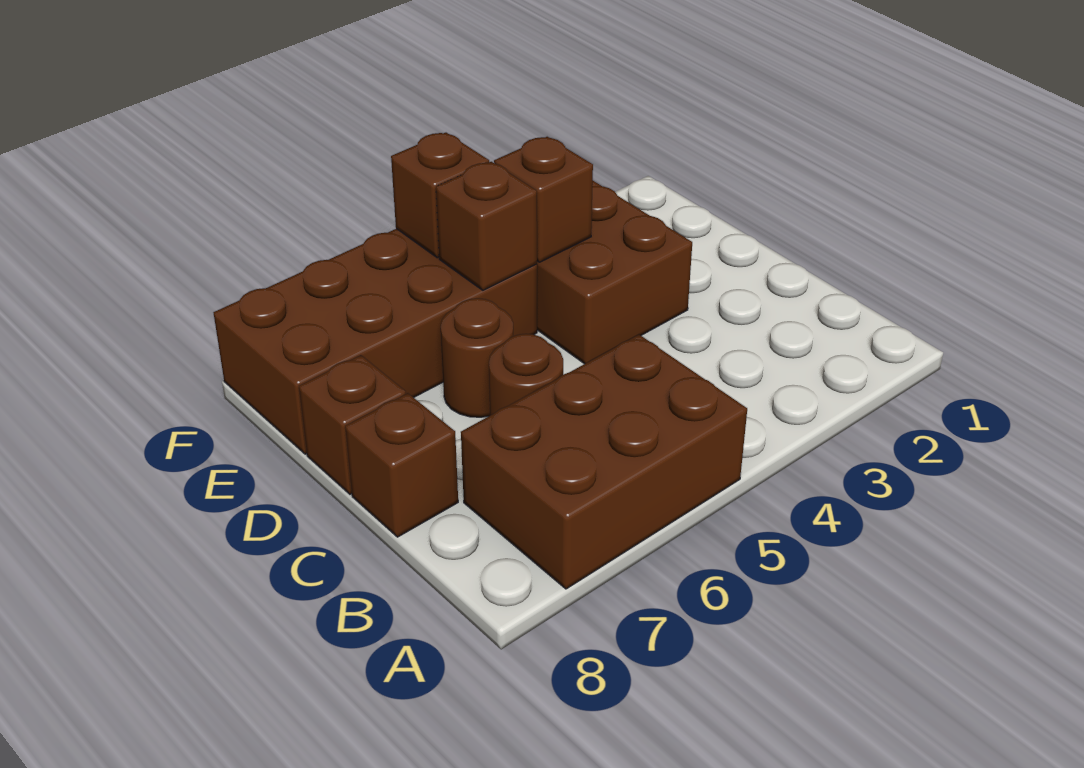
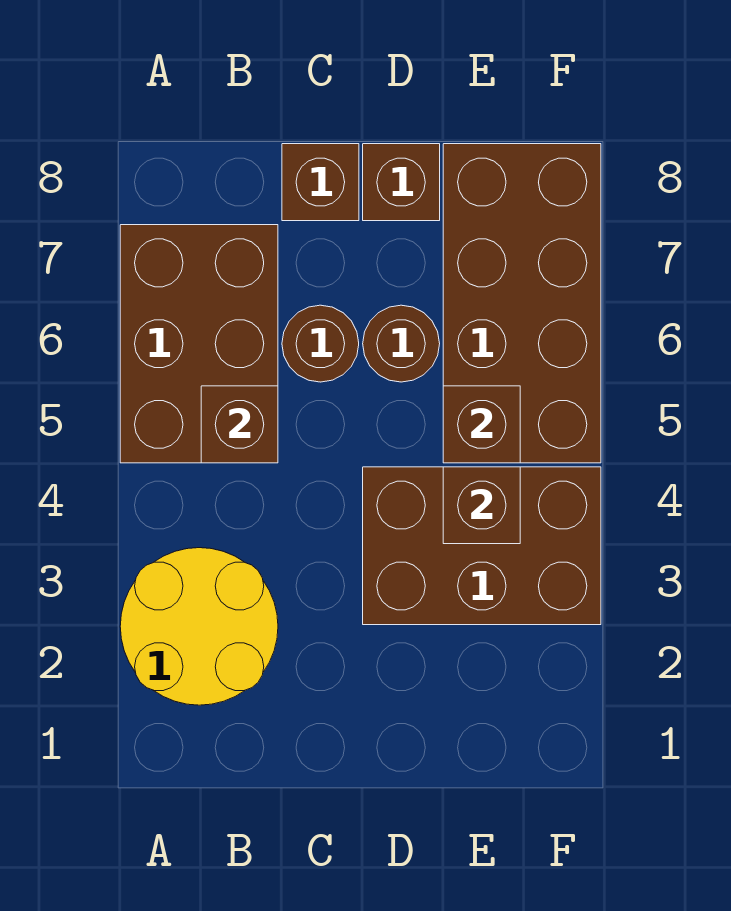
none -> yellow round brick A2:B3 level 1
brown brick F5 level 2 -> brown brick B5 level 2

